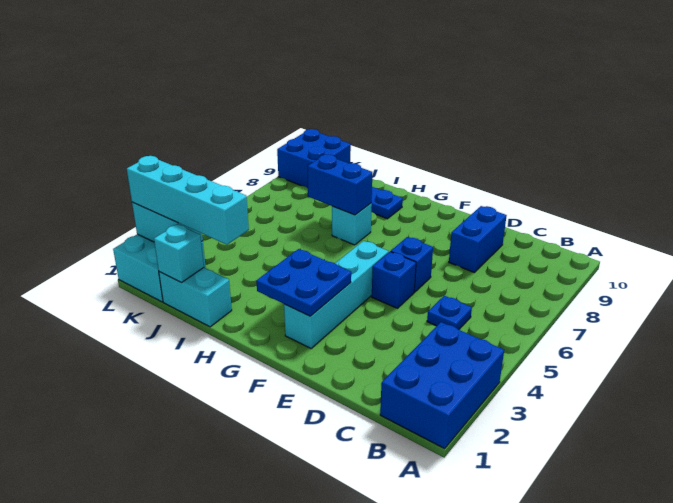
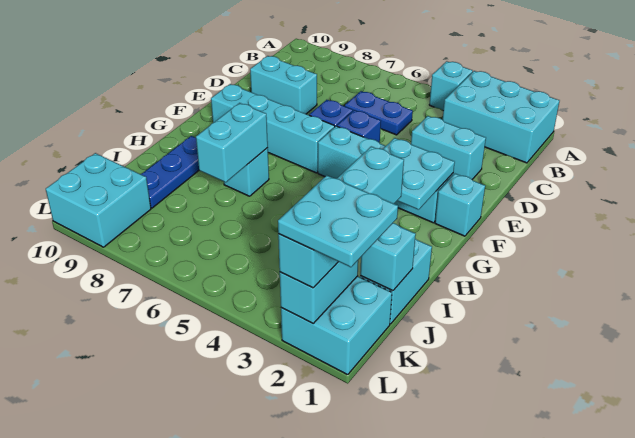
blue brick A1:B3 level 1 -> cyan brick A1:B3 level 1
none -> cyan brick A4 level 1
blue plate C5 level 1 -> blue plate C5:C6 level 1
none -> cyan brick D2:D3 level 1
blue brick D8:D9 level 1 -> cyan brick D8:D9 level 1
none -> cyan brick F1 level 1
blue plate F2:G3 level 2 -> cyan plate F2:G3 level 2
none -> cyan brick F6:F9 level 1
blue brick H7:I7 level 2 -> cyan brick H7:I7 level 2
none -> cyan plate K1:L2 level 4
blue brick K9:L10 level 1 -> cyan brick K9:L10 level 1

